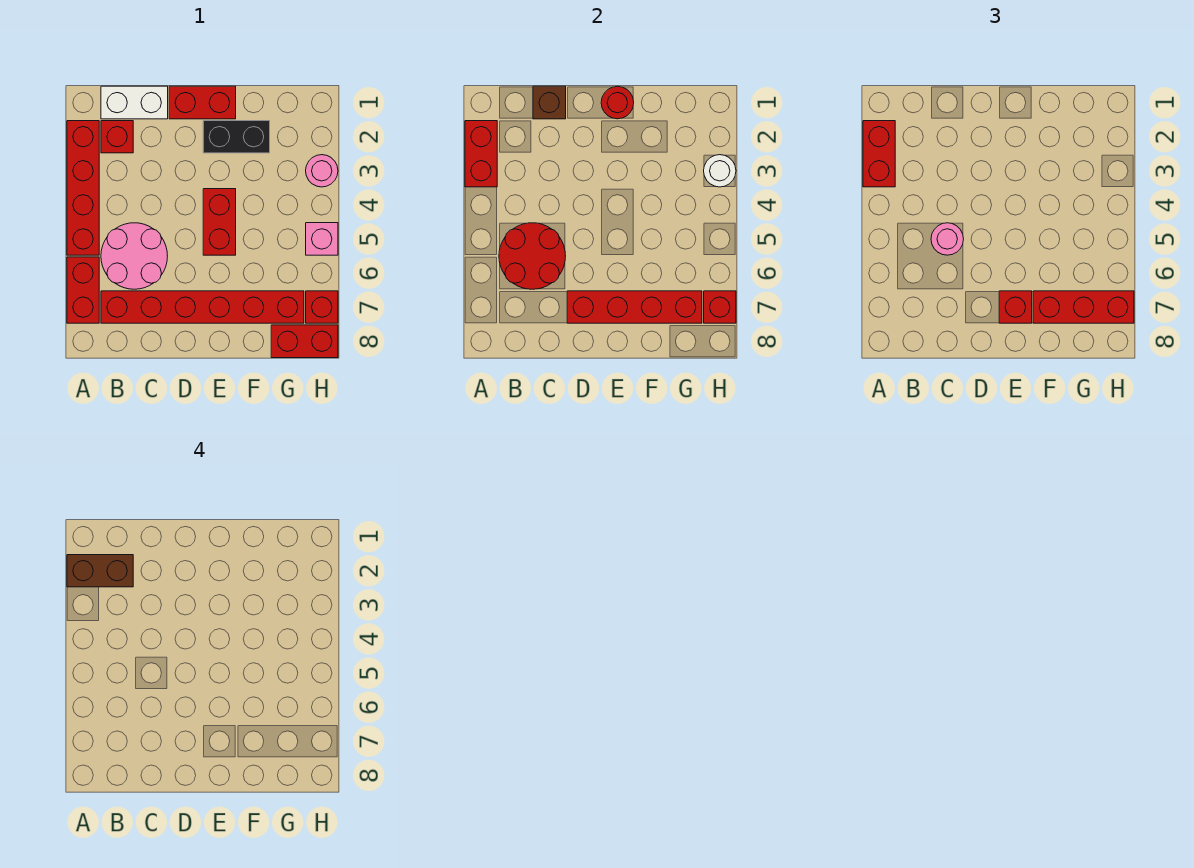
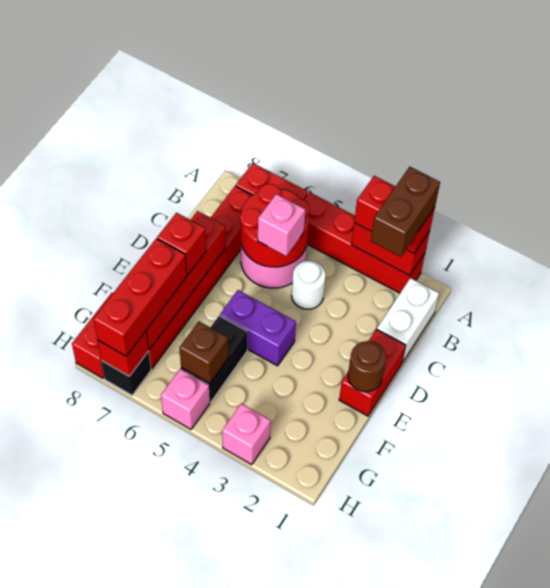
red brick B2 level 1 -> none
brown brick C1 level 2 -> brown brick G5 level 2
pink round brick C5 level 3 -> pink brick C5 level 3
red round brick E1 level 2 -> brown round brick E1 level 2
black brick E2:F2 level 1 -> black brick F5:G5 level 1
red brick E4:E5 level 1 -> purple brick E4:E5 level 1
pink round brick H3 level 1 -> pink brick H3 level 1
white round brick H3 level 2 -> white round brick C4 level 1
red brick H7 level 1 -> black brick H7 level 1

